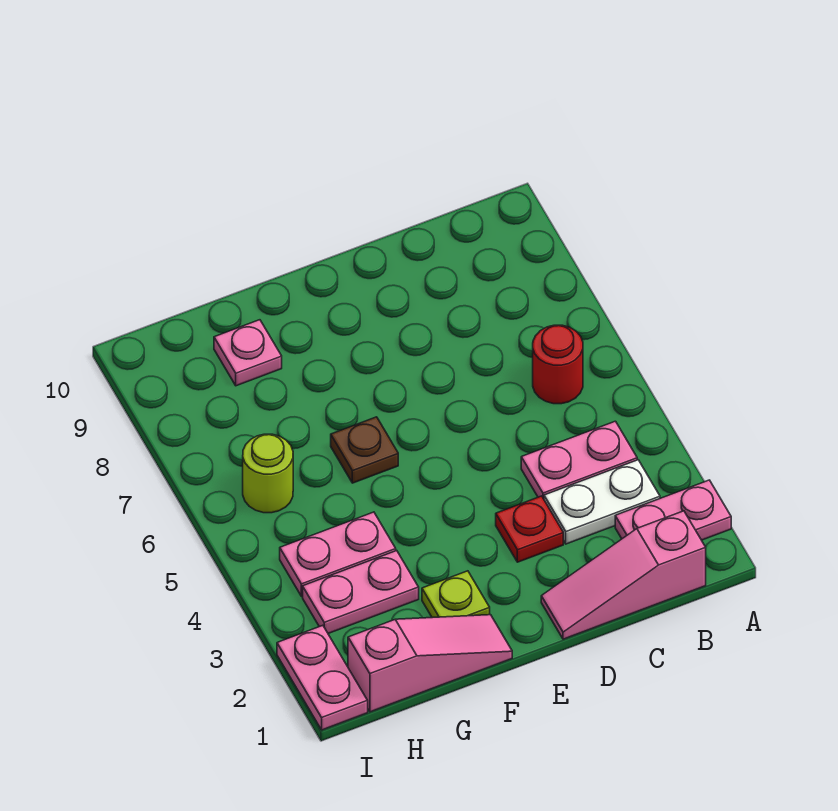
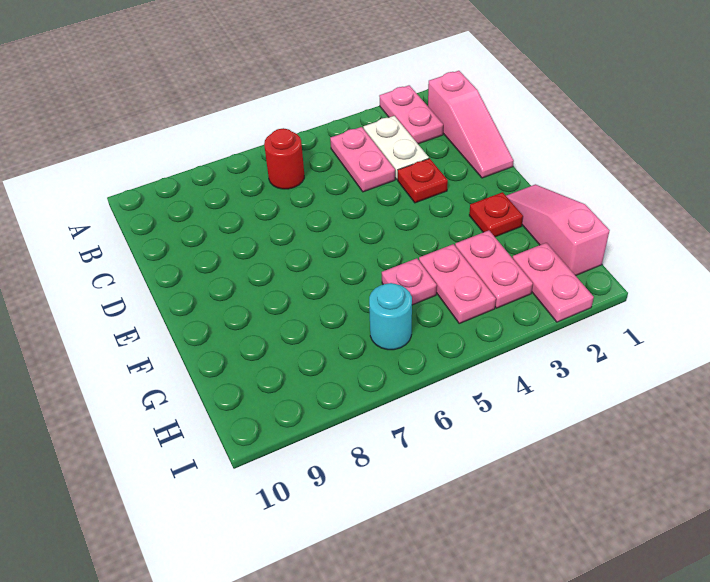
lime plate F2 level 1 -> red plate F2 level 1
brown plate F6 level 1 -> none
pink plate G9 level 1 -> pink plate G5 level 1
lime round brick H6 level 1 -> cyan round brick H6 level 1
pink plate I1:I2 level 1 -> pink plate H2:I2 level 1

